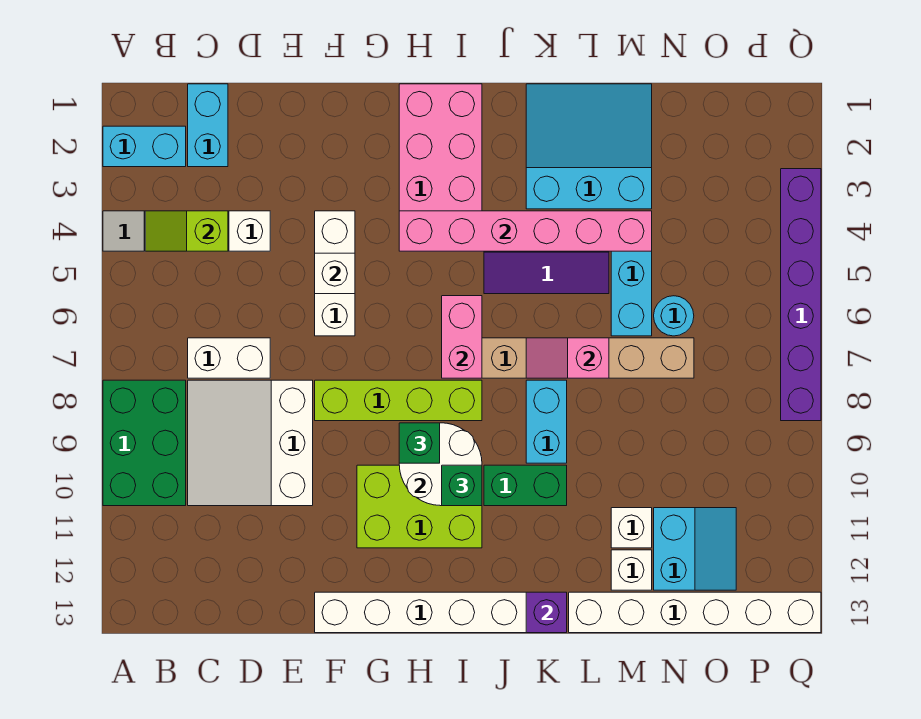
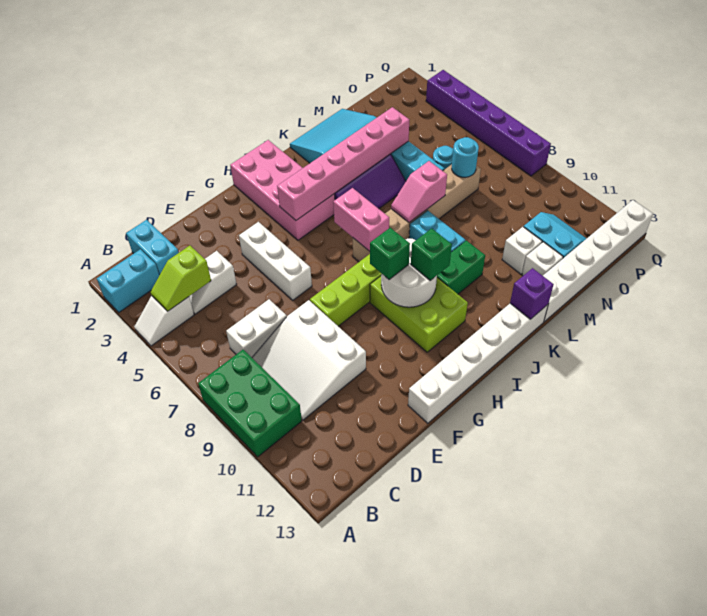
white brick F5 level 2 -> none
lime brick G10:I11 level 1 -> lime brick H9:I11 level 1
none -> cyan round brick N7 level 2

